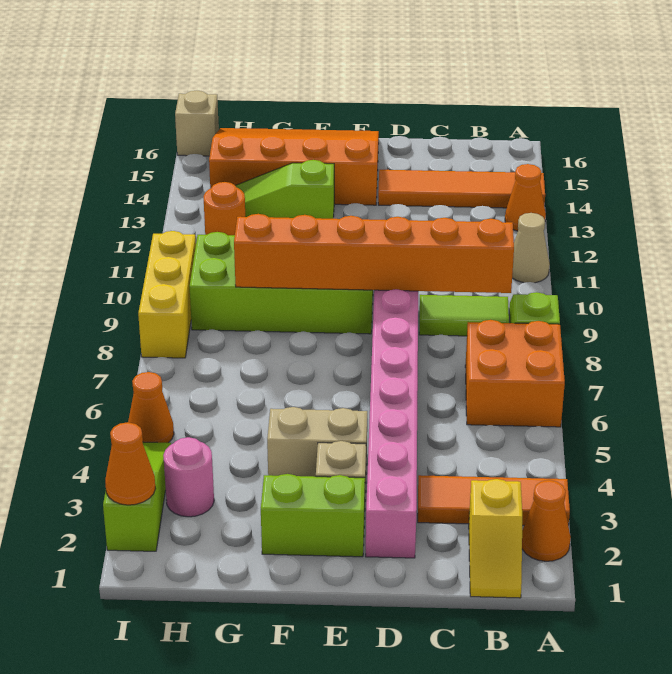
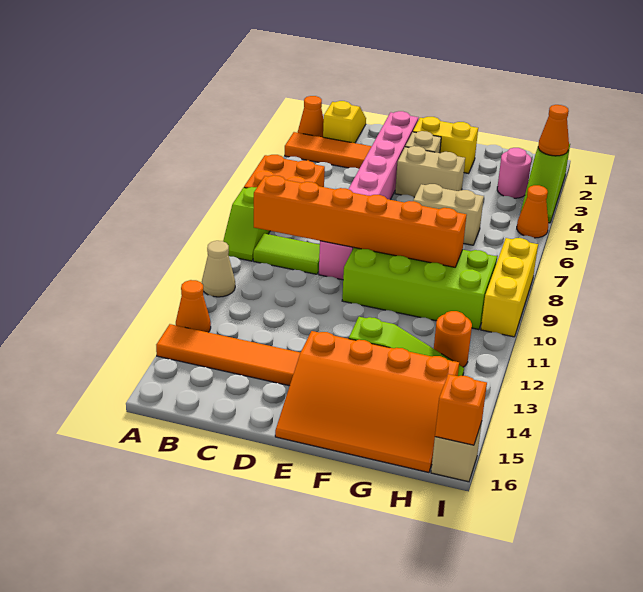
lime brick E2:F2 level 1 -> yellow brick E2:F2 level 1
none -> tan brick F6:G6 level 1
none -> orange brick I16 level 2

